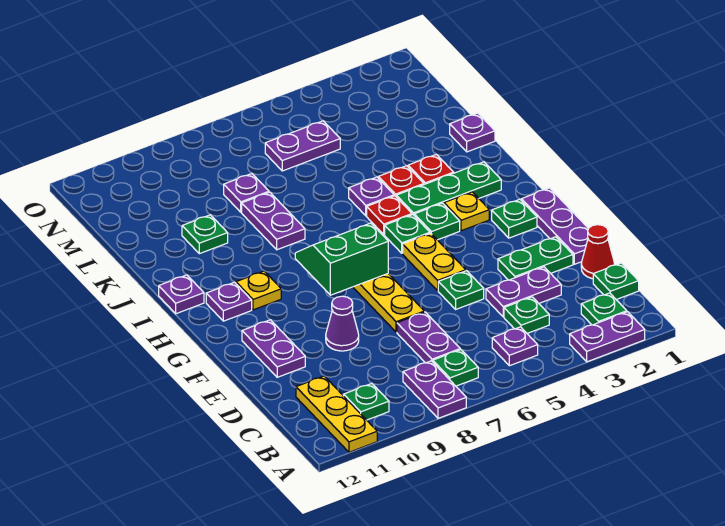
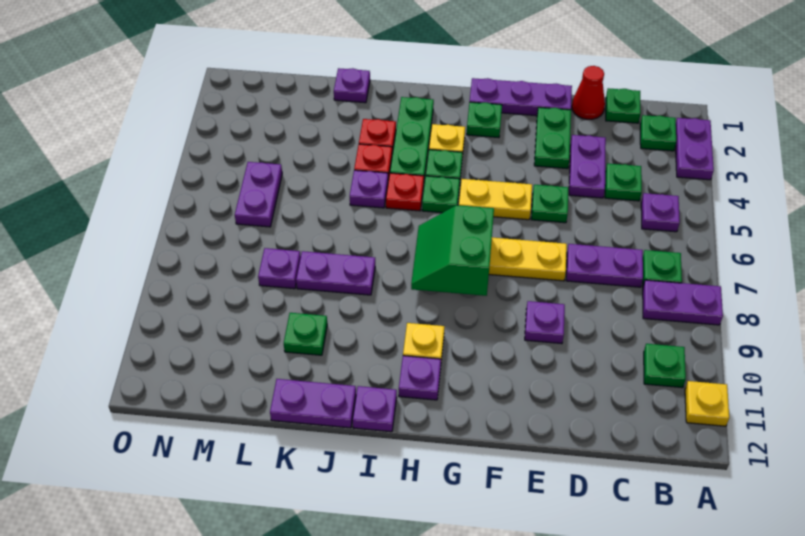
yellow plate A11:C11 level 1 -> yellow plate A11 level 1
purple cone E9 level 1 -> purple plate E9 level 1
purple plate E11:F11 level 1 -> purple plate J12:K12 level 1

